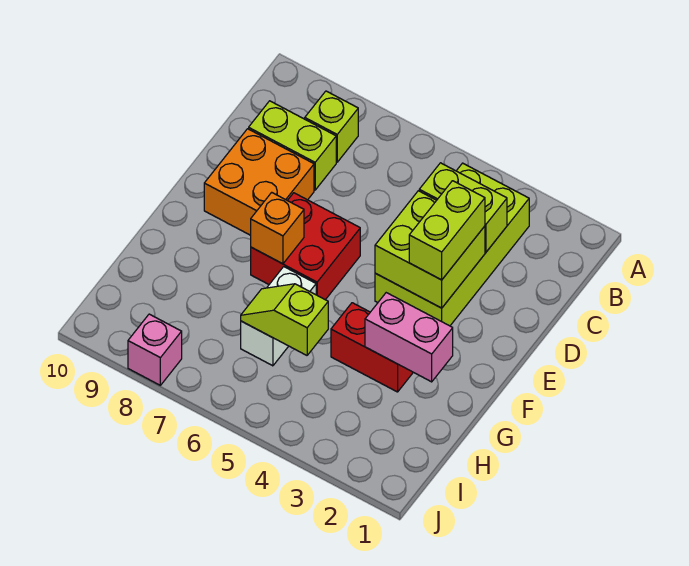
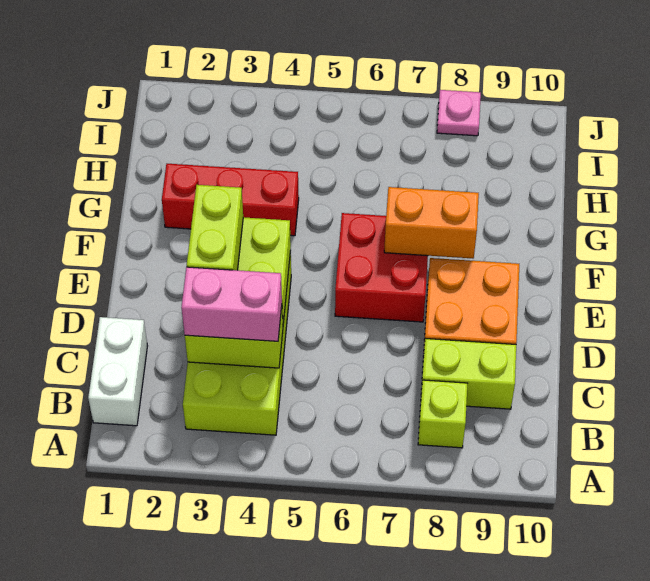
orange brick F7 level 2 -> orange brick F7:F8 level 2
pink brick G2:G3 level 2 -> pink brick C3:C4 level 3
red brick G3:G4 level 1 -> red brick G2:G4 level 1
white brick G6:H6 level 1 -> white brick B1:C1 level 1
lime slope H5:H6 level 2 top 5 -> none
pink brick J8 level 1 -> pink plate J8 level 1

